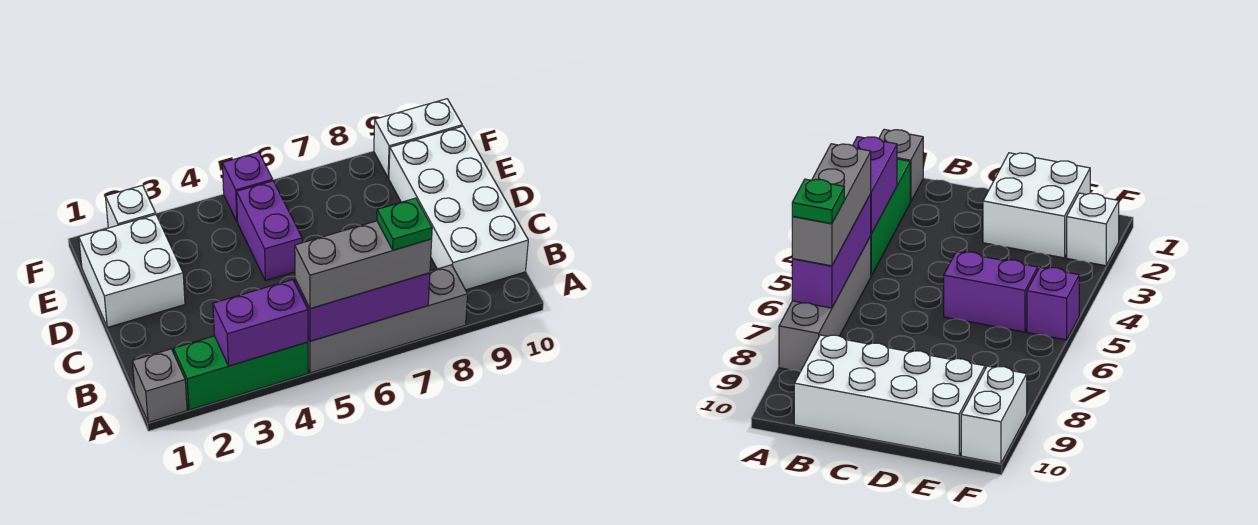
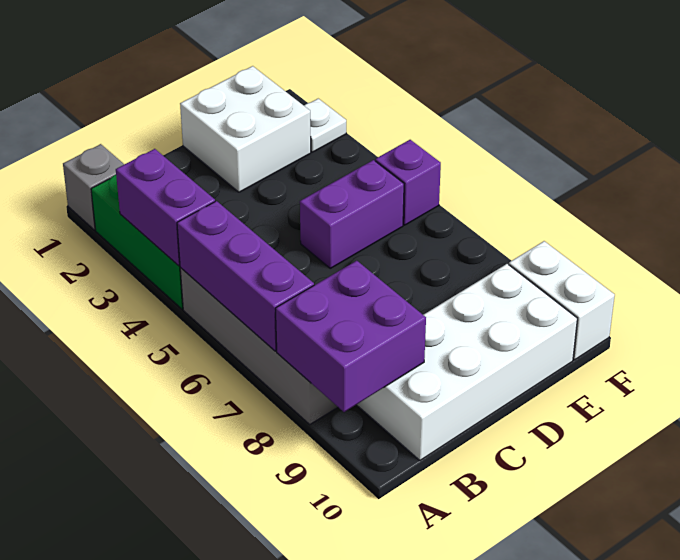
grey brick A5:A7 level 3 -> none
green plate A7 level 4 -> none
none -> purple brick A8:B9 level 2
white brick F2 level 1 -> white plate F2 level 1

